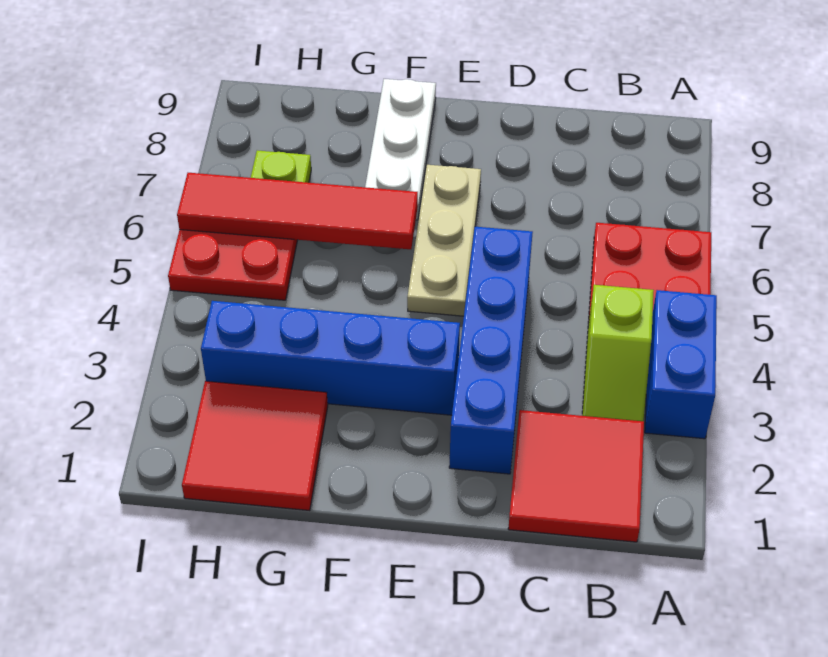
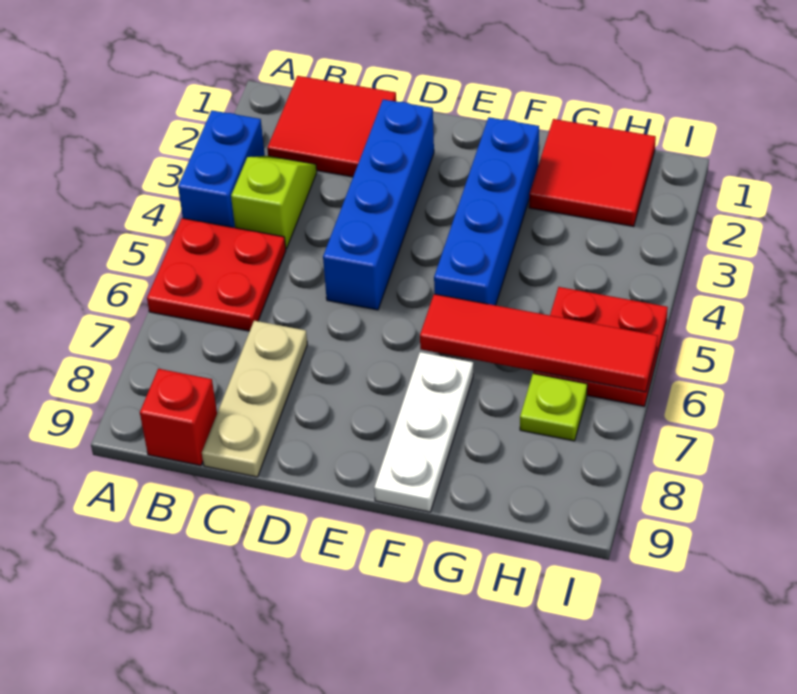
none -> red brick B9 level 1
blue brick E3:H3 level 1 -> blue brick F2:F5 level 1
tan plate E5:E7 level 1 -> tan plate C7:C9 level 1

